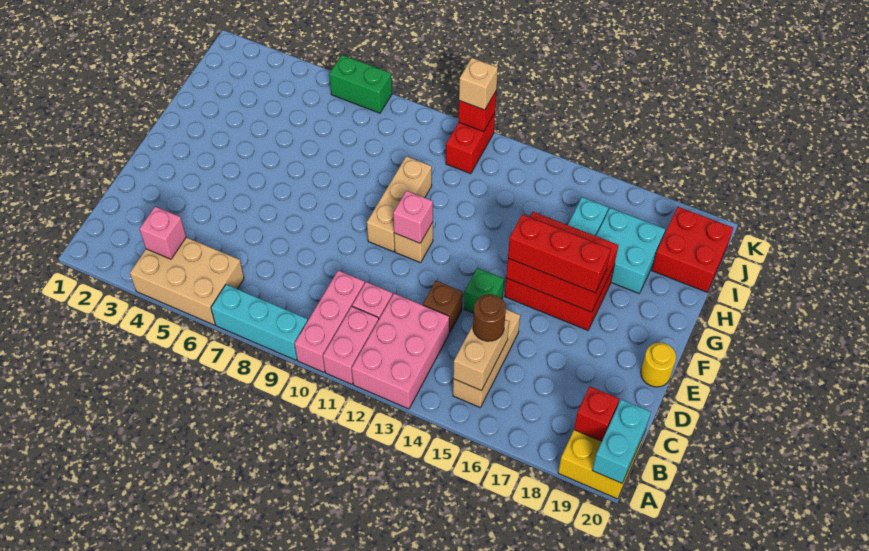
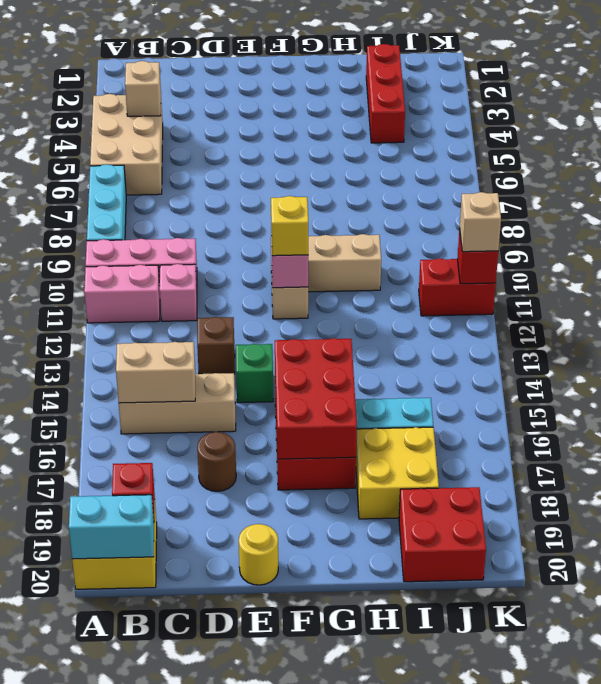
pink brick A12:C13 level 1 -> none
pink brick B4 level 2 -> tan brick B4 level 2
brown round brick C15 level 3 -> brown round brick D17 level 1
none -> yellow brick F11 level 3
red brick F15:F17 level 3 -> red brick I2:I4 level 1
cyan brick H17:I18 level 1 -> yellow brick H17:I18 level 1
green brick K6:K7 level 1 -> none

